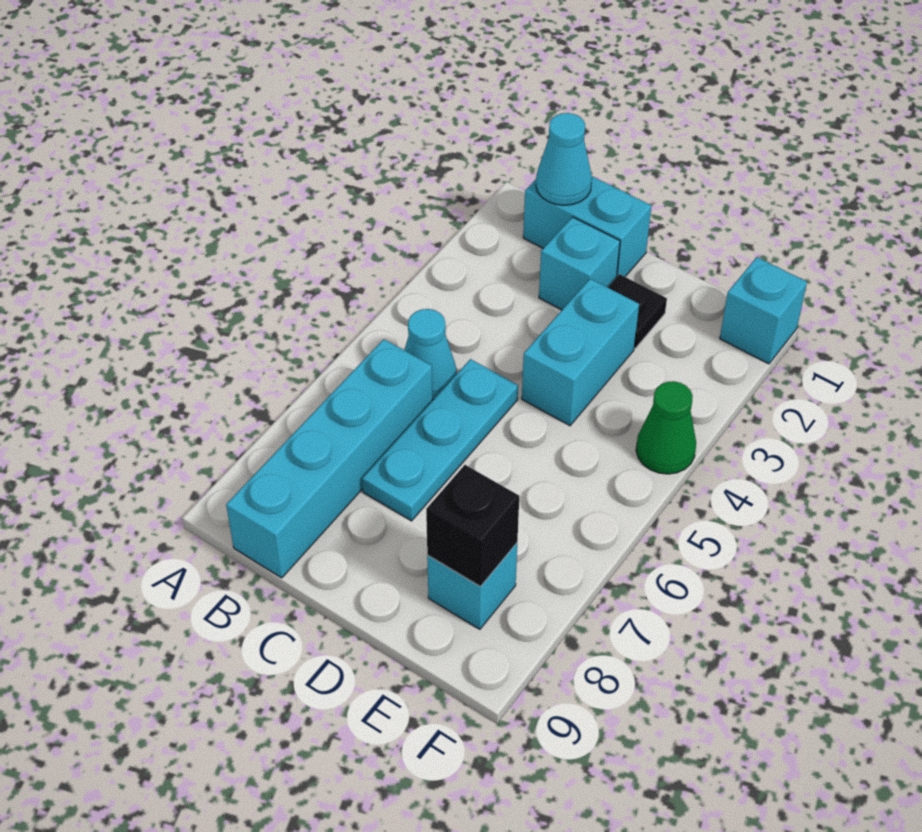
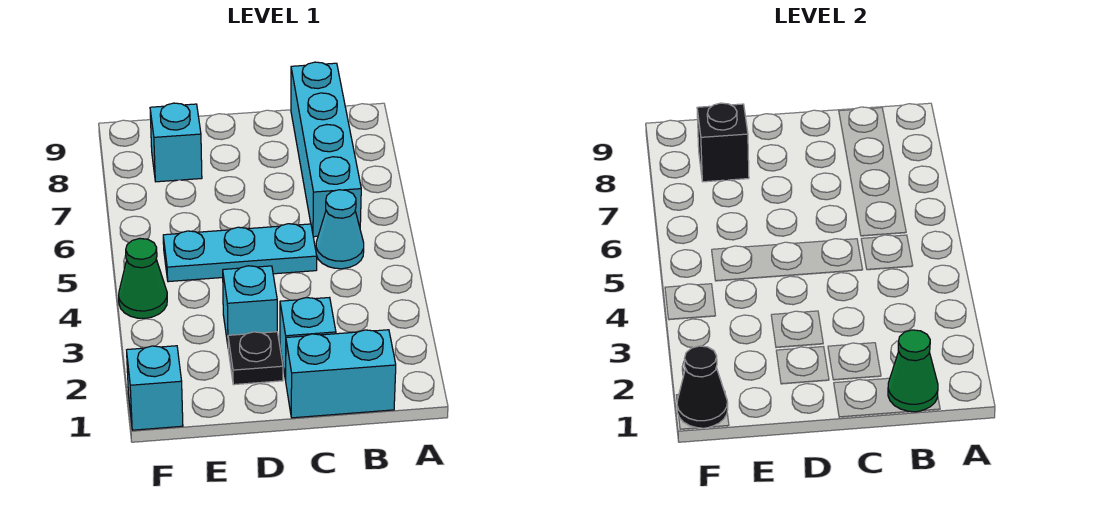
cyan cone B1 level 2 -> green cone B1 level 2
cyan plate C5:C7 level 1 -> cyan plate C5:E5 level 1
cyan brick D3:D4 level 1 -> cyan brick D3 level 1
none -> black cone F1 level 2

